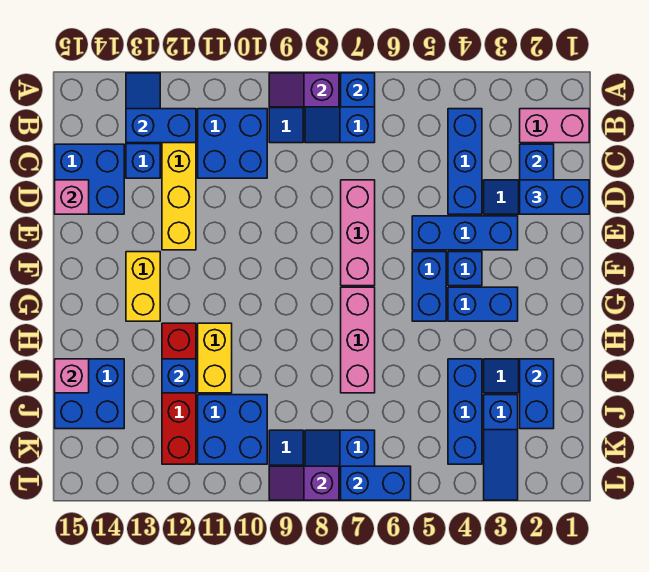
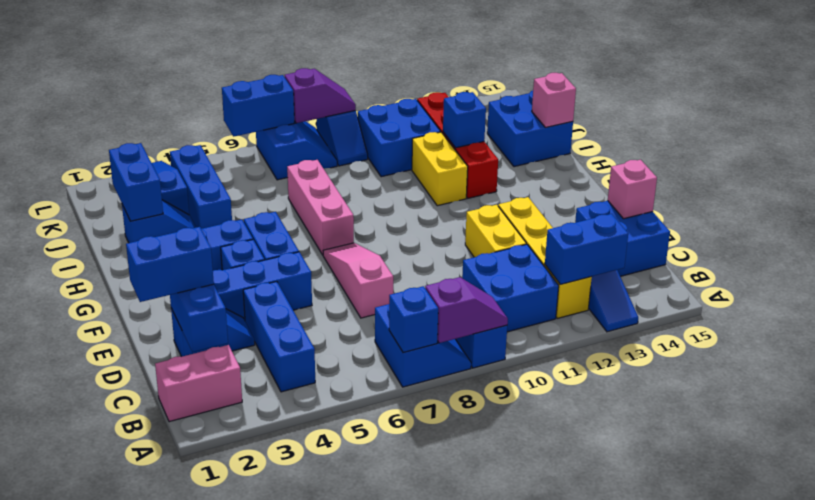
pink brick D7:F7 level 1 -> pink slope D7:F7 level 1 top D
yellow brick F13:G13 level 1 -> yellow brick D11:E11 level 1

